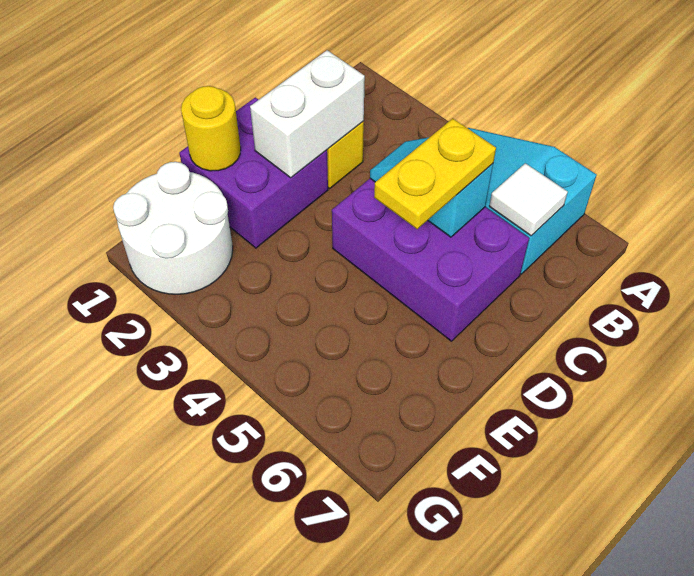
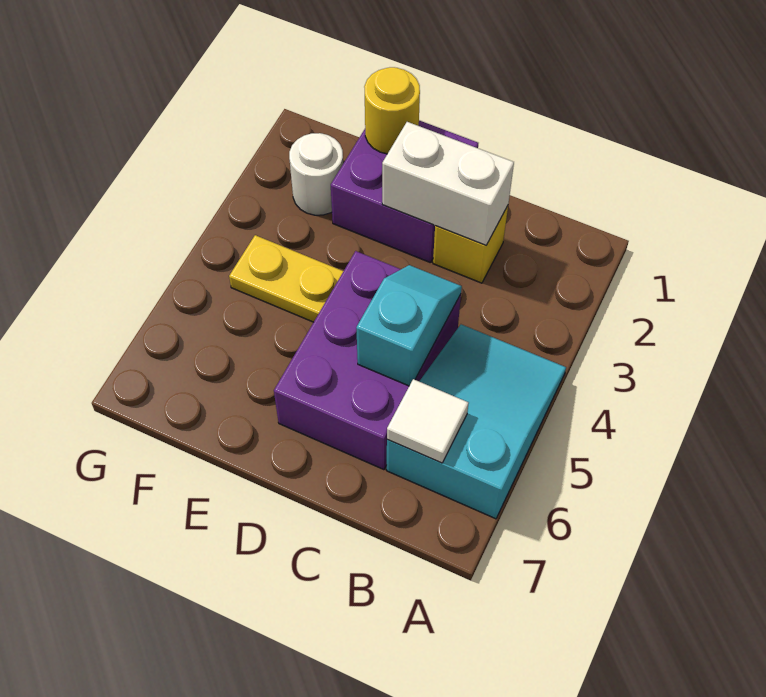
yellow plate C5:D5 level 3 -> yellow plate E4:F4 level 1
white round brick F1:G2 level 1 -> white round brick F2 level 1

